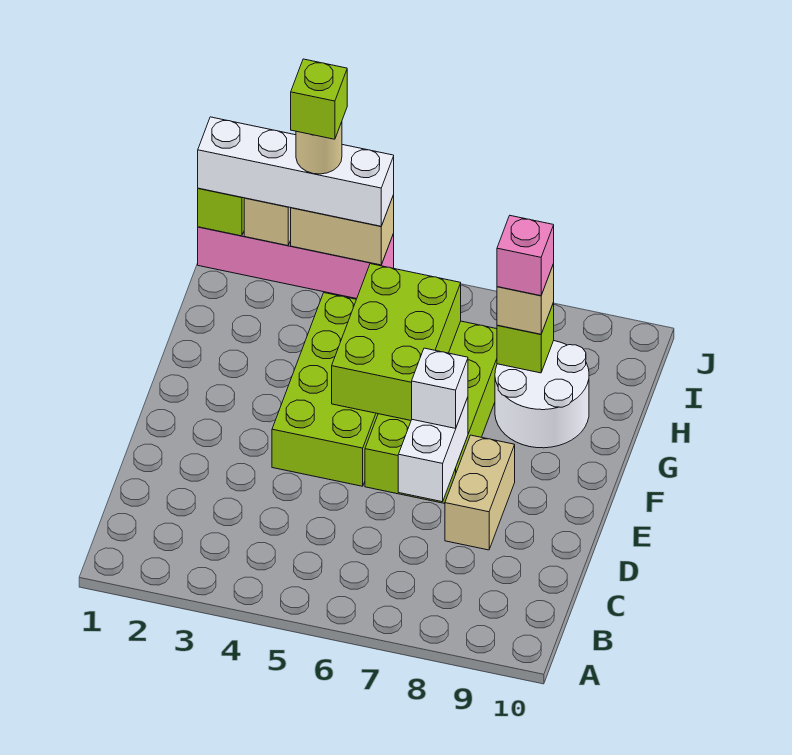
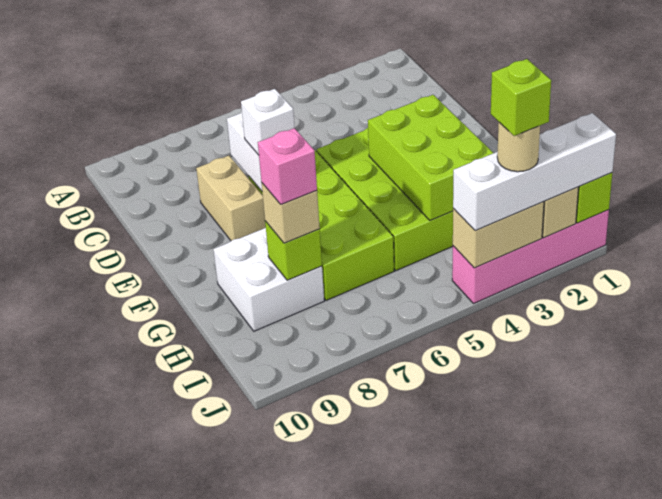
lime brick F5:H6 level 2 -> lime brick F3:H4 level 2
white round brick G8:H9 level 1 -> white brick G8:H9 level 1

